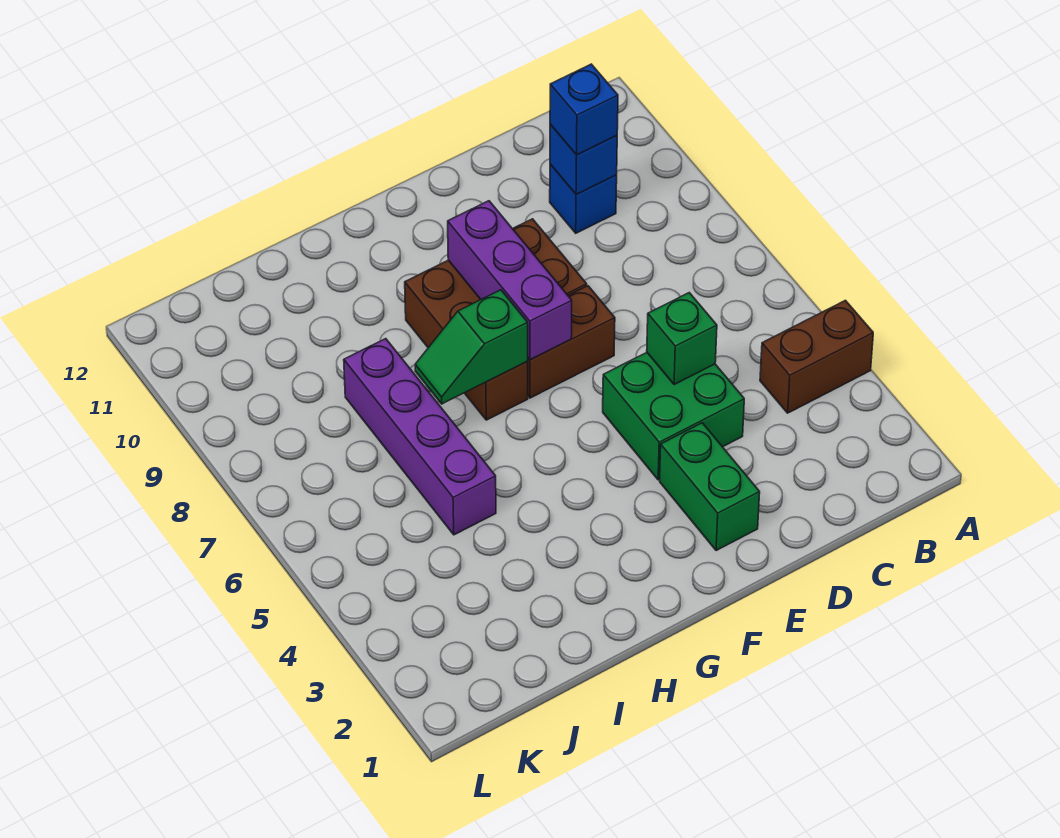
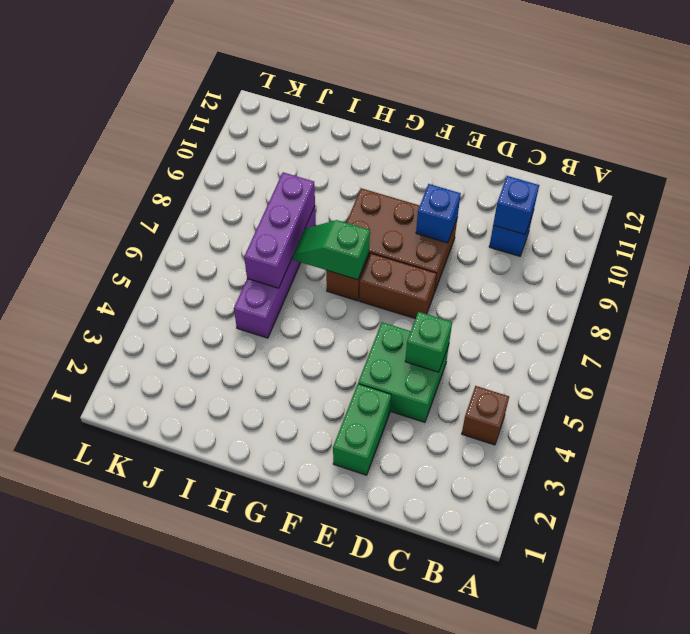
brown brick A4:B4 level 1 -> brown brick B4 level 1
blue brick C10 level 3 -> blue brick E9 level 2
purple brick F7:F9 level 2 -> purple brick I6:I8 level 2

